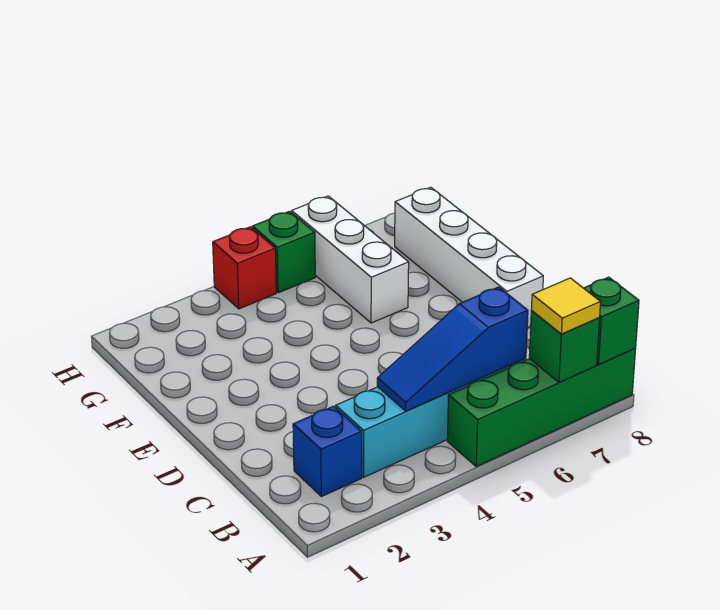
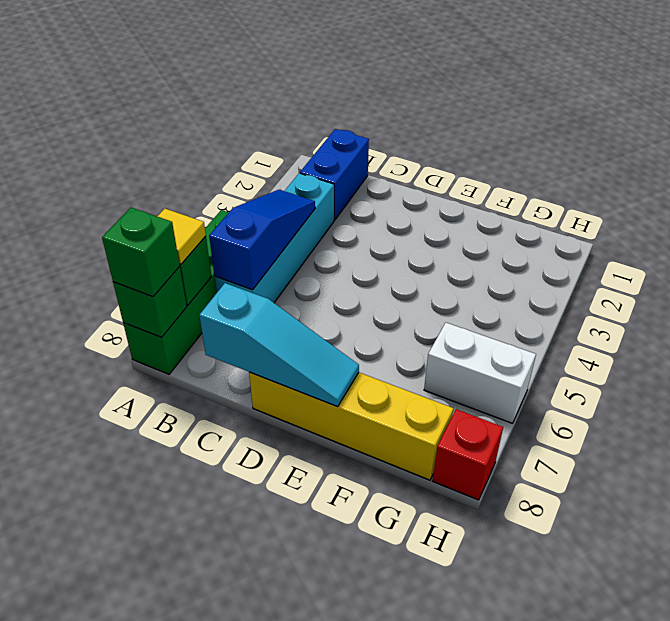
blue brick B2 level 1 -> blue brick B1:B2 level 1
none -> cyan slope C8:E8 level 2 top C
white brick D8:G8 level 1 -> yellow brick D8:G8 level 1
white brick F6:H6 level 1 -> white brick G6:H6 level 1
red brick H4 level 1 -> red brick H8 level 1
green brick H5 level 1 -> green brick A8 level 3

